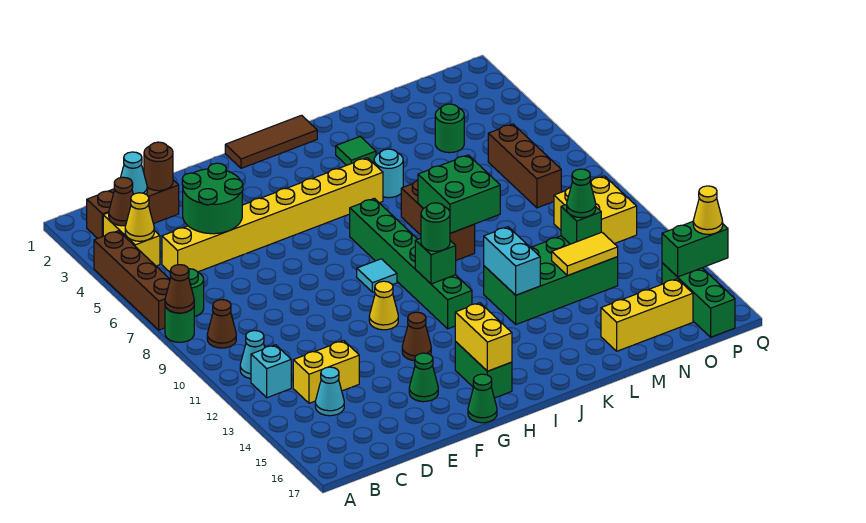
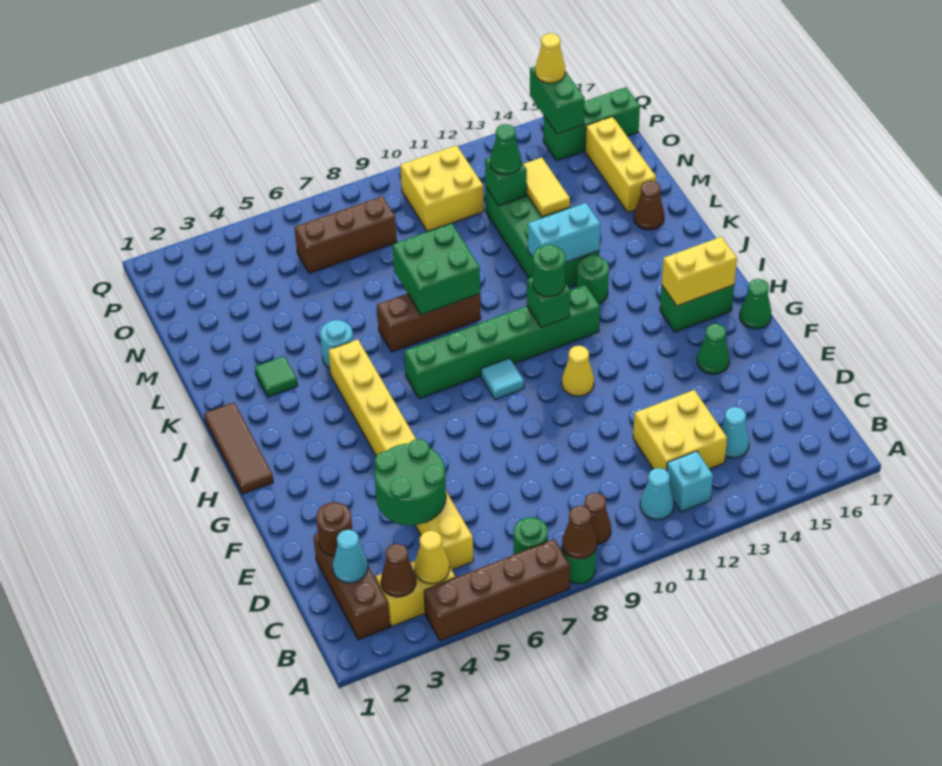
yellow brick C13:D13 level 1 -> yellow brick C12:D13 level 1
brown cone G13 level 1 -> brown cone L16 level 1
green round brick N4 level 1 -> green round brick J13 level 1

